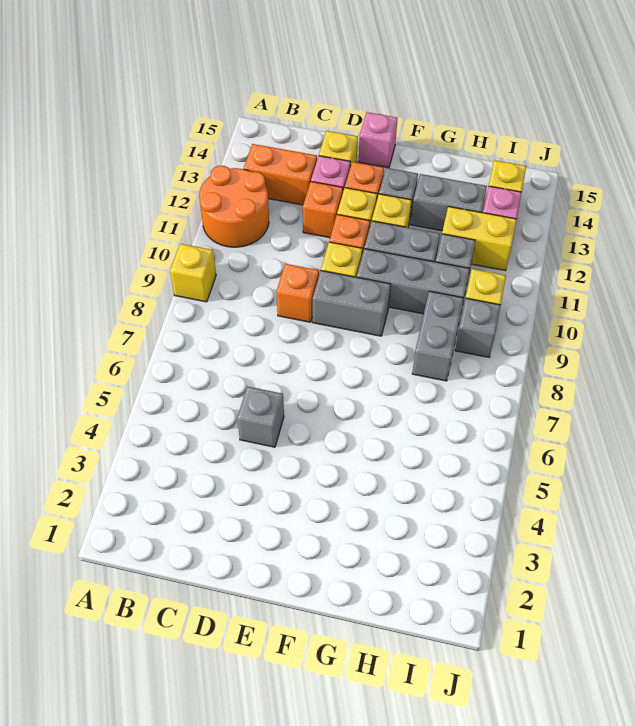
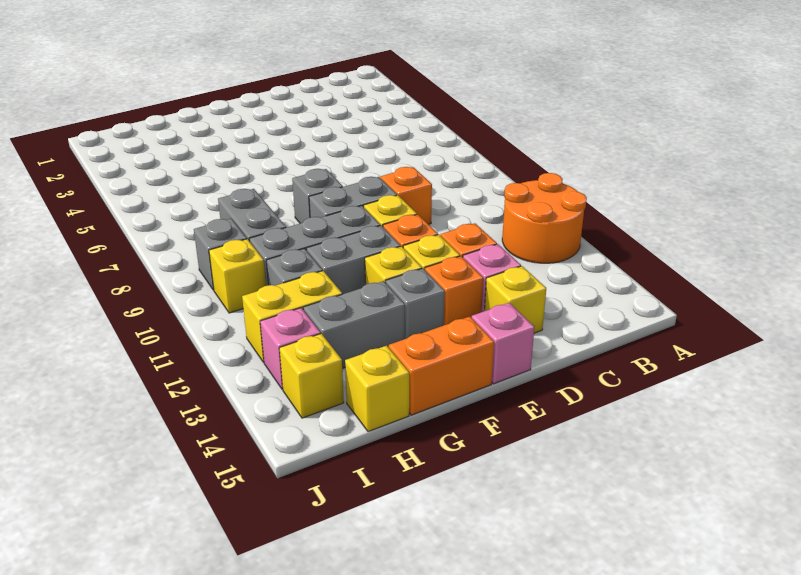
yellow brick A9 level 1 -> yellow brick H15 level 1
orange brick B13:C13 level 1 -> orange brick F15:G15 level 1
grey brick D5 level 1 -> grey brick F8 level 1

